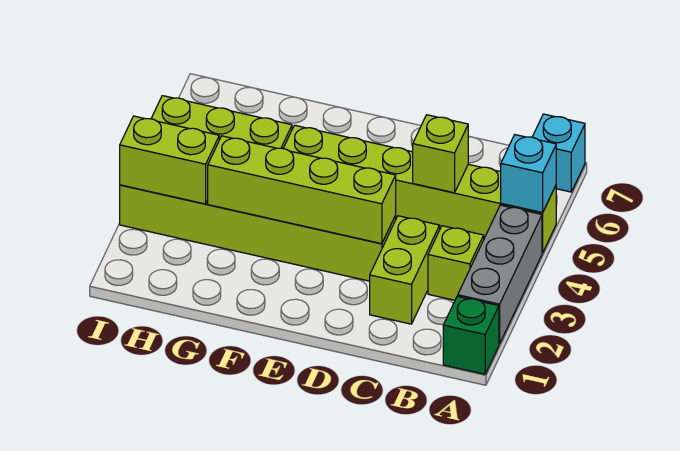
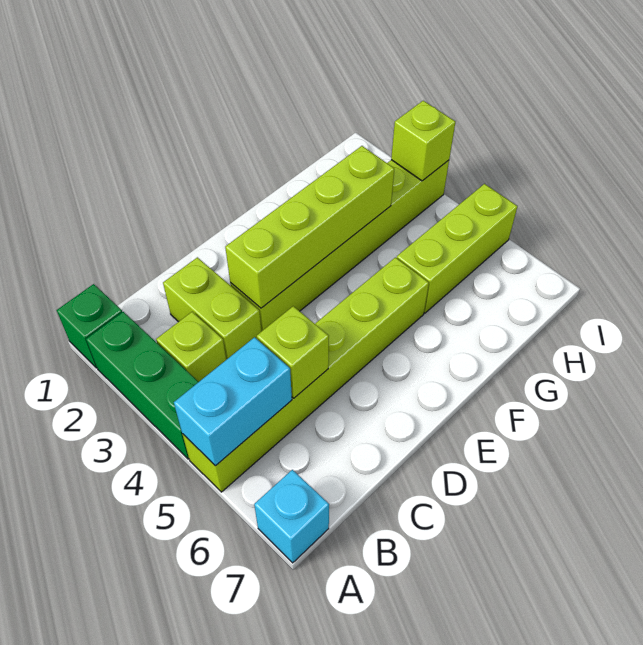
grey brick A2:A4 level 1 -> green brick A2:A4 level 1
cyan brick A5 level 2 -> cyan brick A5:B5 level 2
lime brick H3:I3 level 2 -> lime brick I3 level 2

